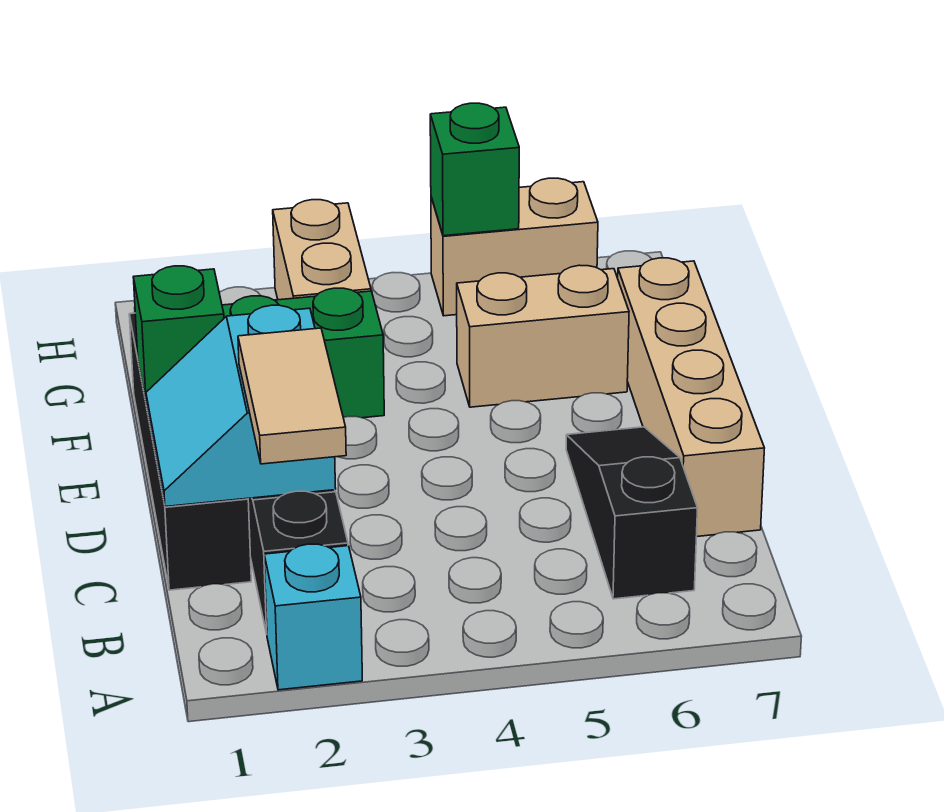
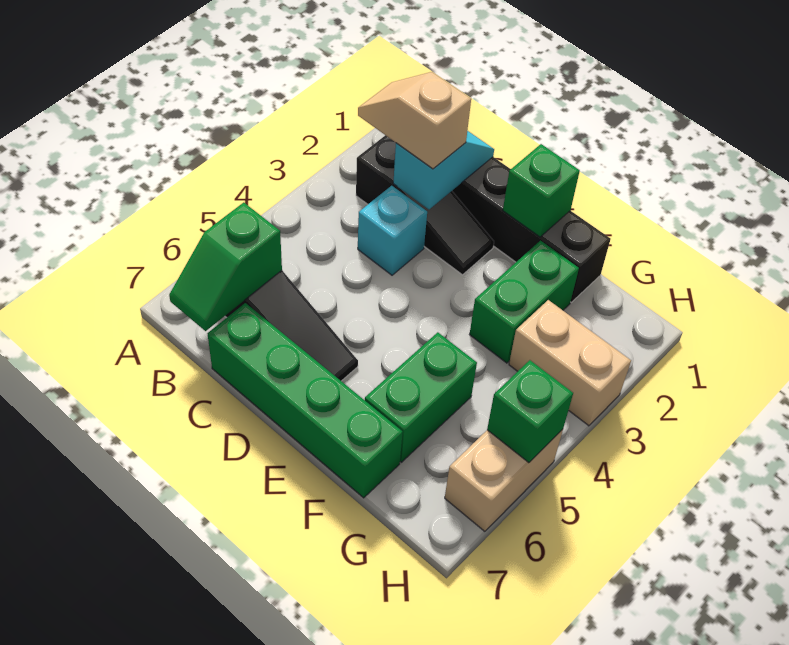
cyan brick A2 level 1 -> cyan brick C3 level 1
tan tile B2:C2 level 3 -> tan slope B2:C2 level 3 top C
none -> green slope B6:B7 level 2 top 6
cyan slope C1:D2 level 2 top 2 -> cyan slope C1:C2 level 2 top 2
tan brick C7:F7 level 1 -> green brick C7:F7 level 1
tan brick F5:F6 level 1 -> green brick F5:F6 level 1

